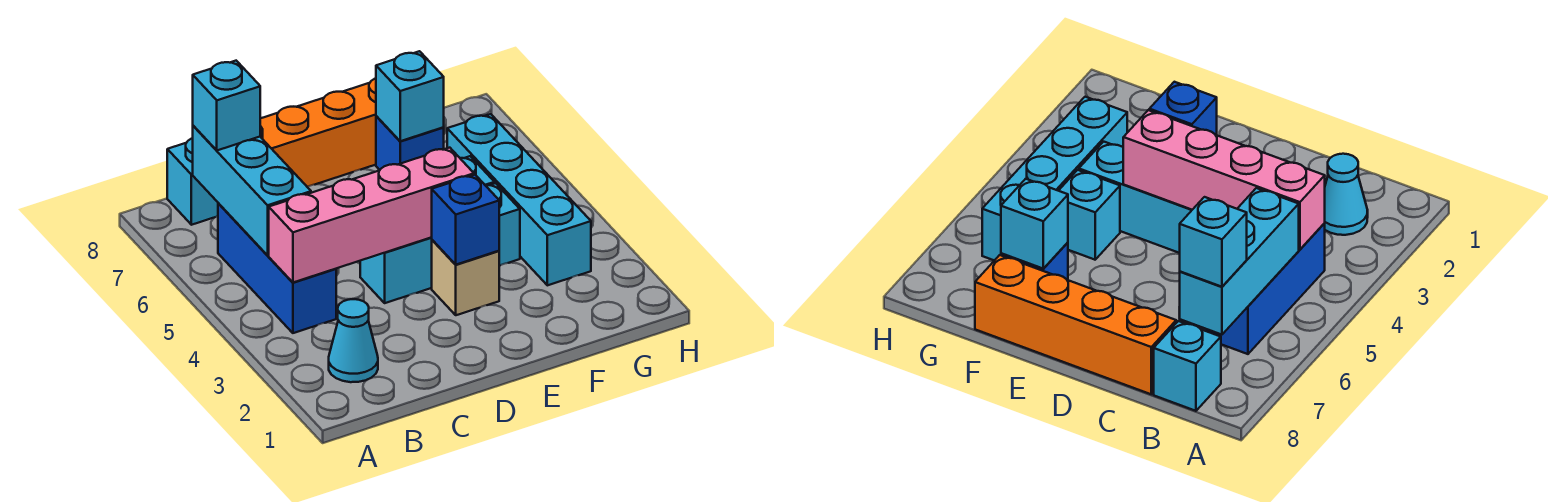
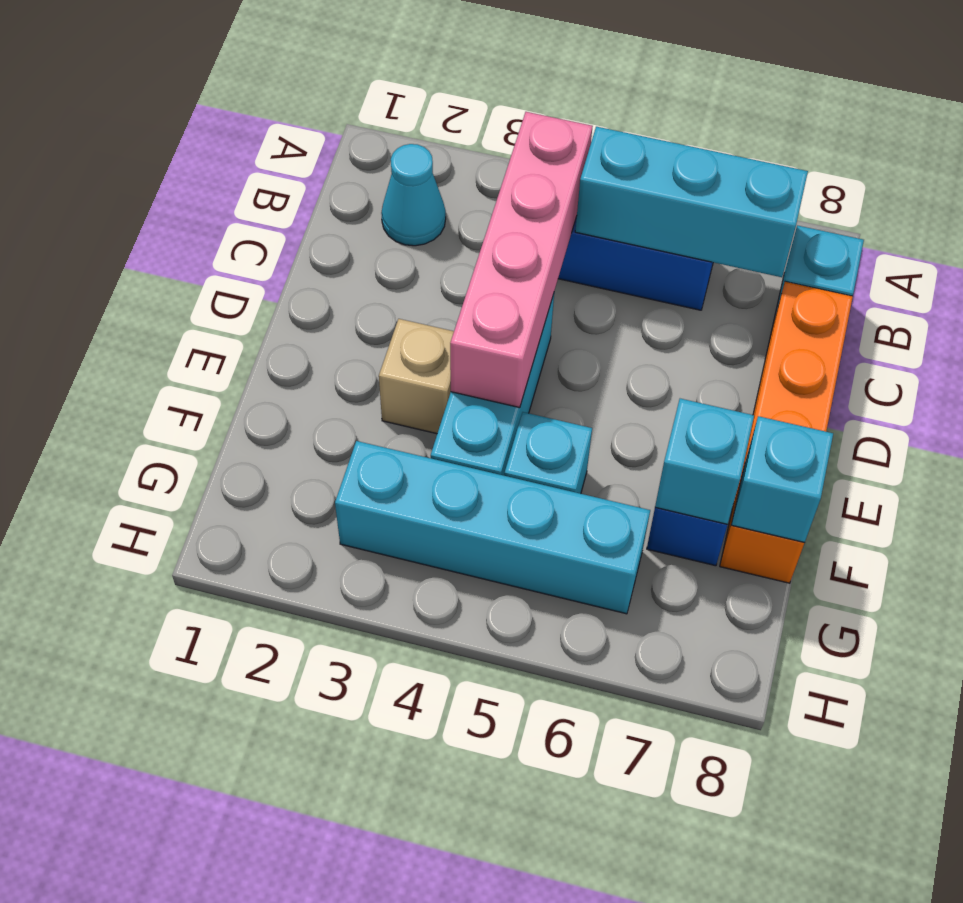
cyan brick B7 level 3 -> cyan brick F8 level 2
blue brick E3 level 2 -> none

